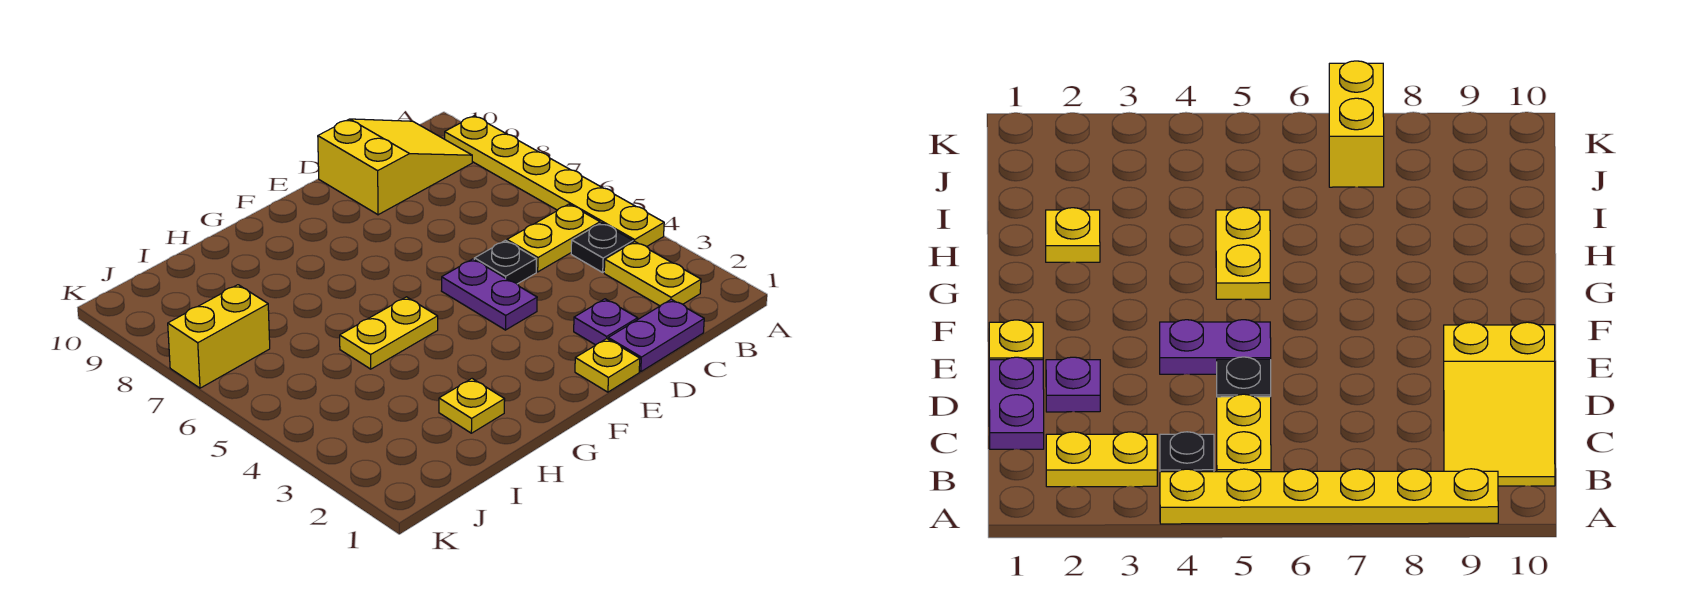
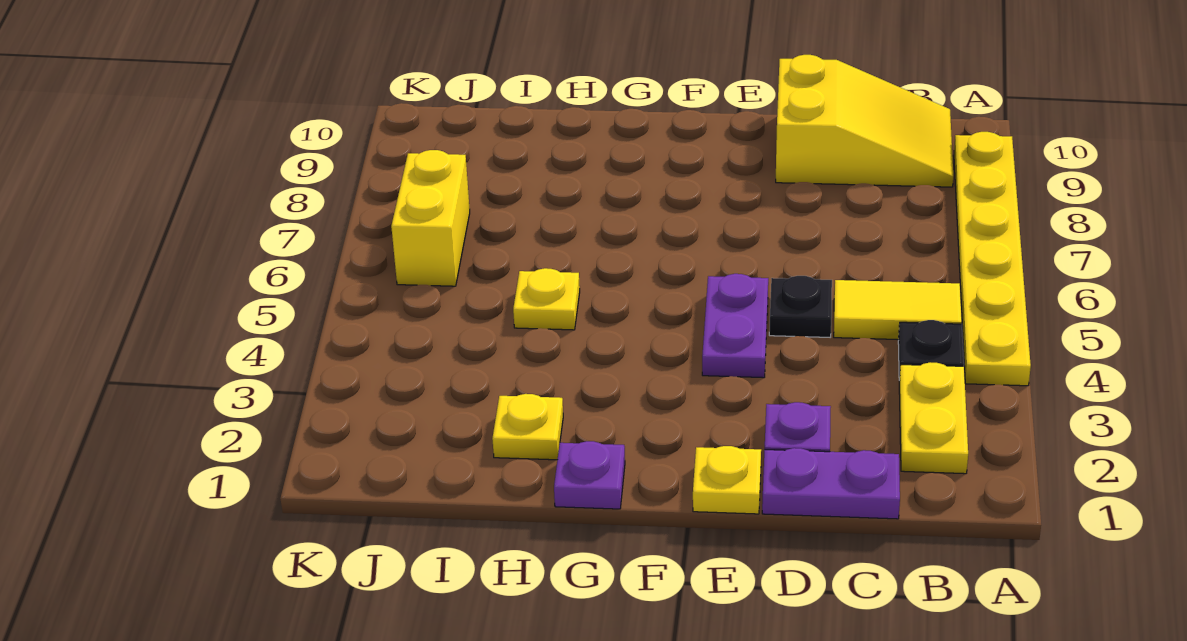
yellow plate B5:C5 level 1 -> yellow tile B5:C5 level 1
none -> purple plate G1 level 1
yellow plate G5:H5 level 1 -> yellow plate H5 level 1
yellow brick J7:K7 level 1 -> yellow brick J6:J7 level 1

